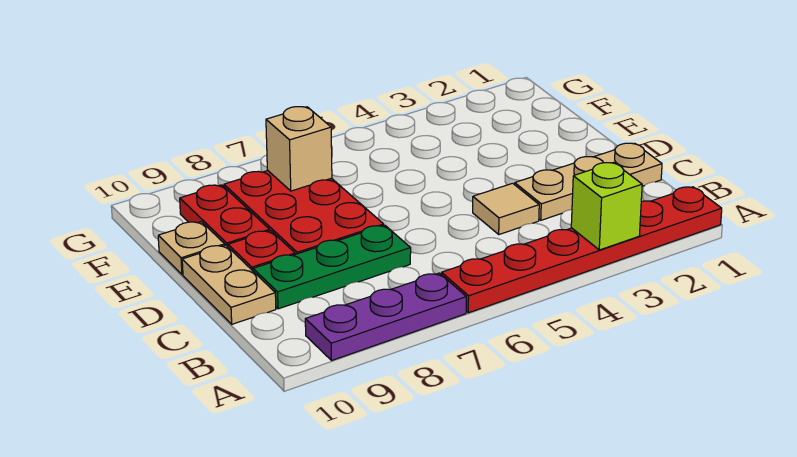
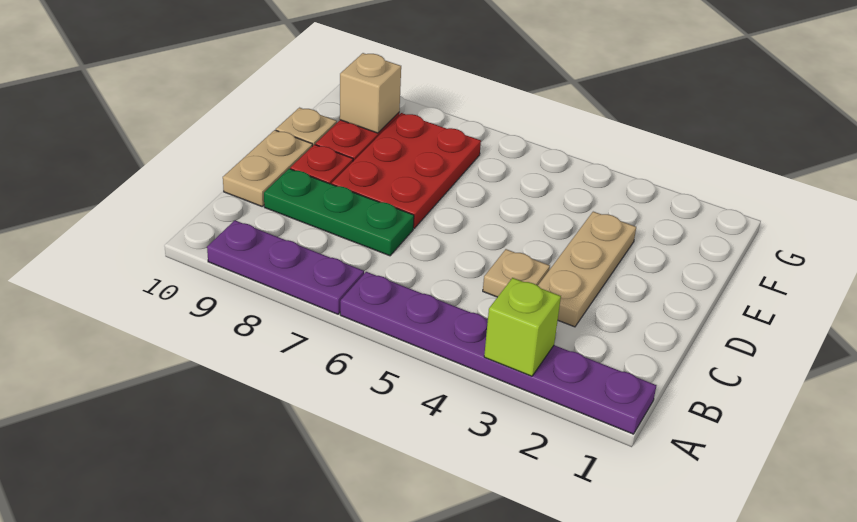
red plate A1:A6 level 1 -> purple plate A1:A6 level 1
tan plate C1:C3 level 1 -> tan plate C3:E3 level 1
tan tile C4 level 1 -> tan plate C4 level 1
tan brick F7 level 2 -> tan brick F9 level 2

